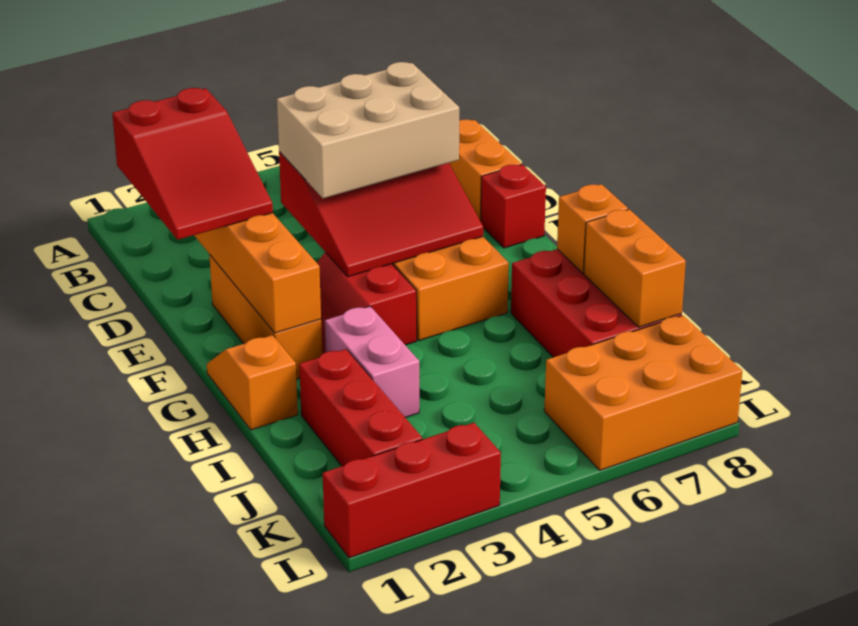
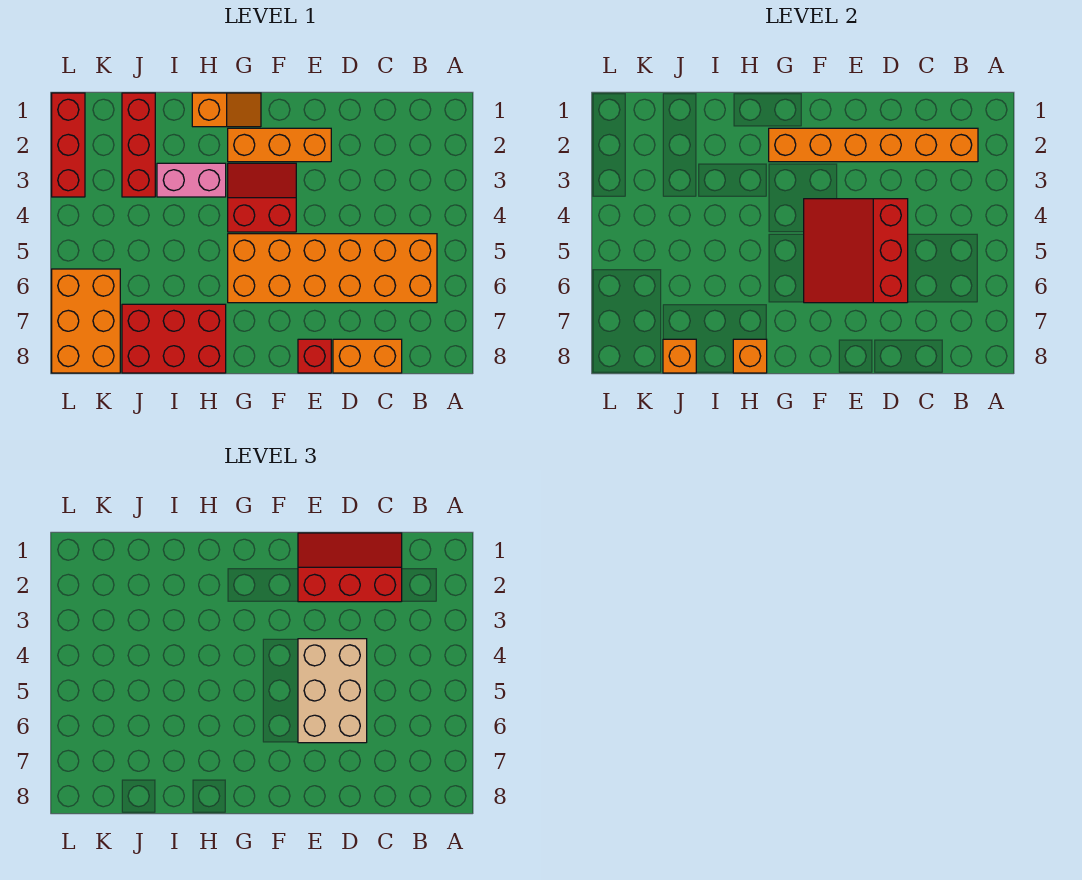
red slope C1:E2 level 3 top C -> red slope C1:E2 level 3 top 2
red brick I2:K2 level 1 -> red brick J1:J3 level 1
orange brick I8:J8 level 2 -> orange brick J8 level 2

